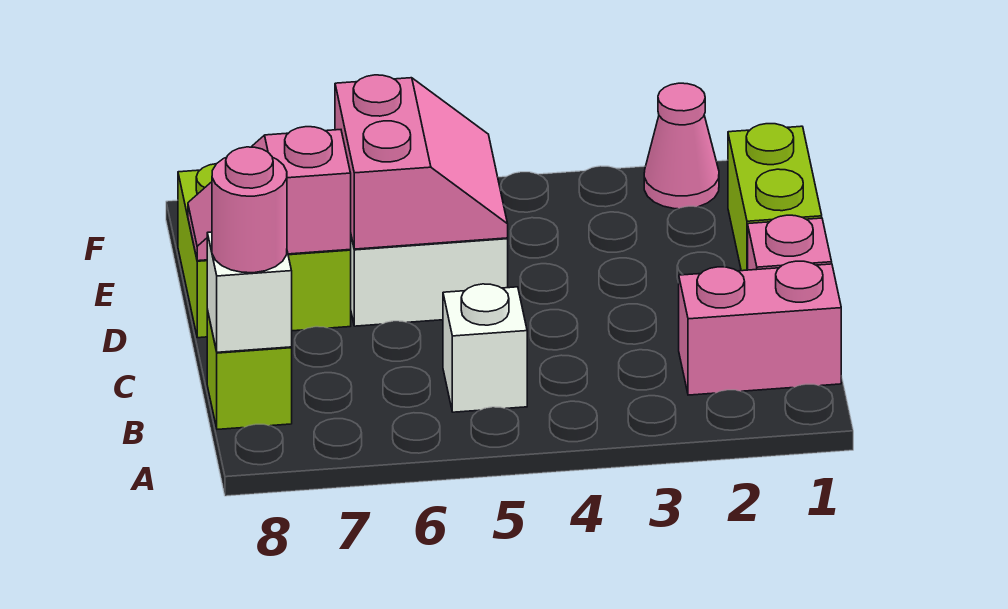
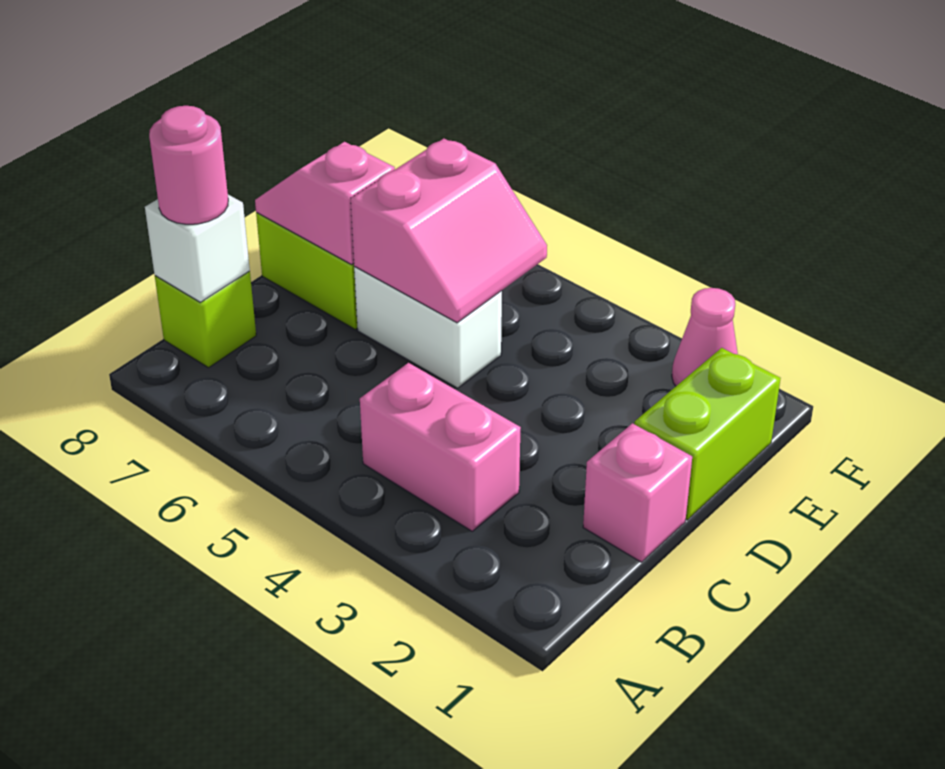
pink brick B1:B2 level 1 -> pink brick B3:B4 level 1
white brick B5 level 1 -> none

